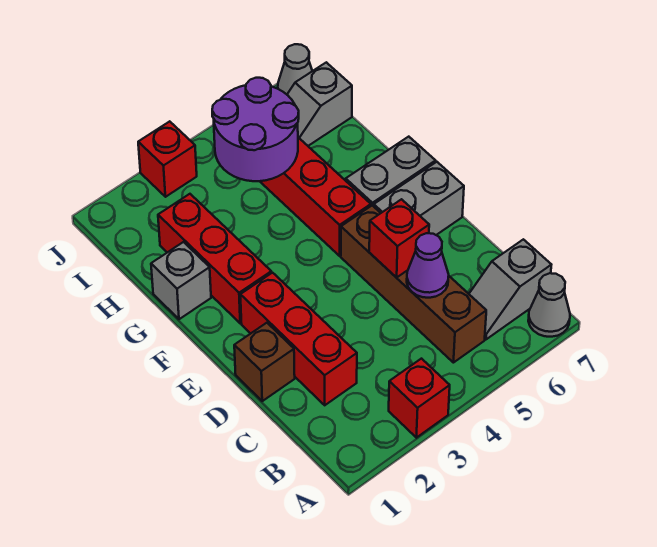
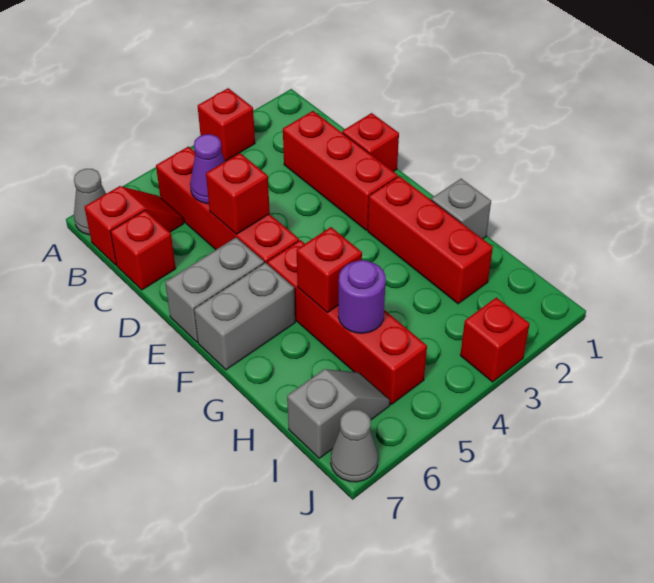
brown brick B5:E5 level 1 -> red brick B5:E5 level 1
grey slope B6:B7 level 1 top 7 -> red slope B6:B7 level 1 top 7
none -> red brick C7 level 1
brown brick D1 level 1 -> red brick D1 level 1
none -> red brick G5 level 2
purple round brick H4:I5 level 2 -> purple round brick H5 level 2

